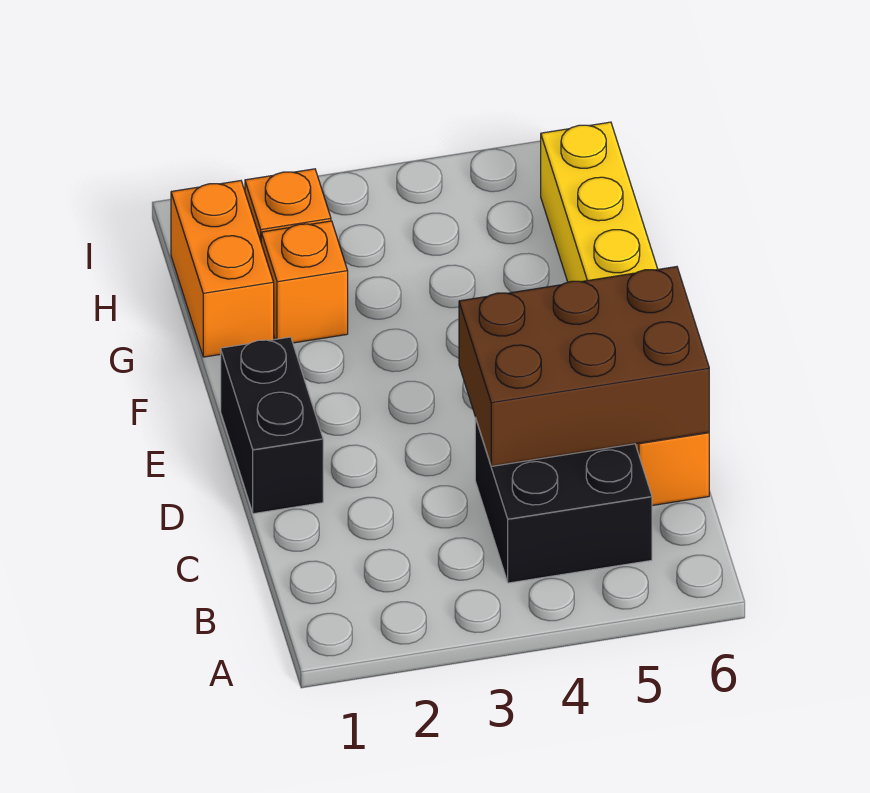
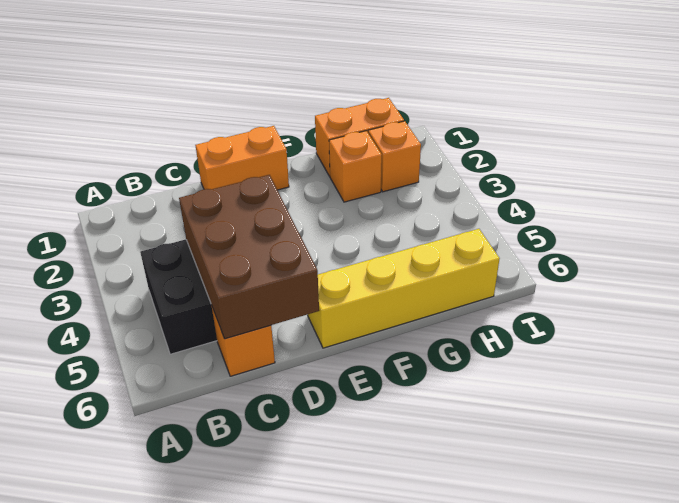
black brick D1:E1 level 1 -> orange brick D1:E1 level 1

